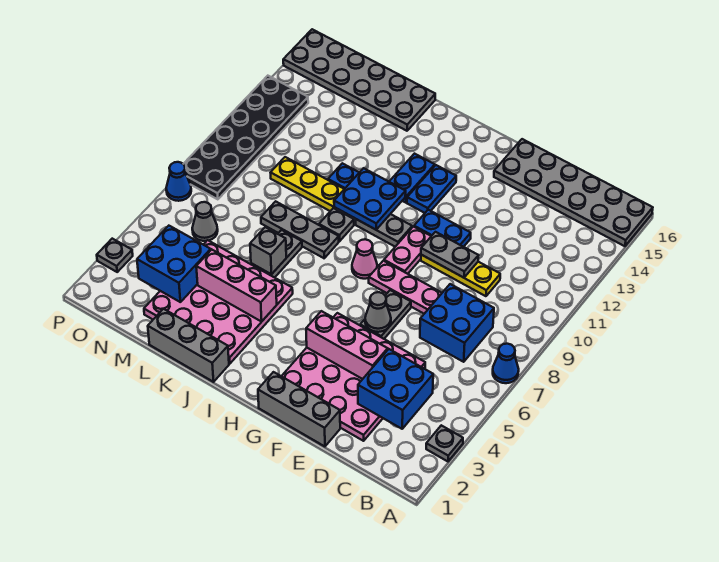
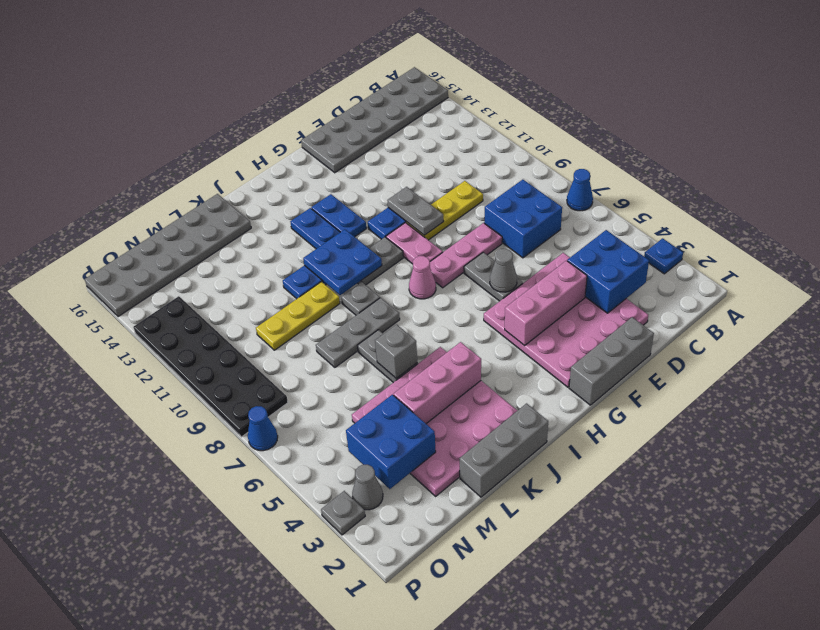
grey plate A3 level 1 -> blue plate A3 level 1
grey plate E10:F10 level 2 -> grey plate F10:F11 level 2
grey cone N6 level 1 -> grey cone O3 level 1

